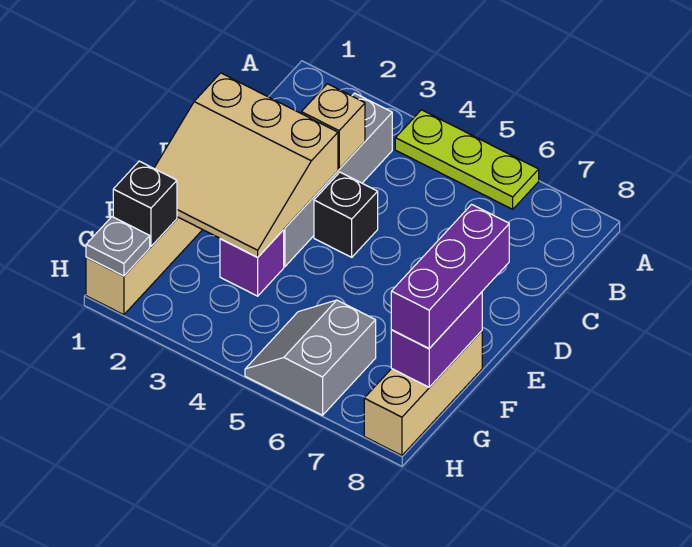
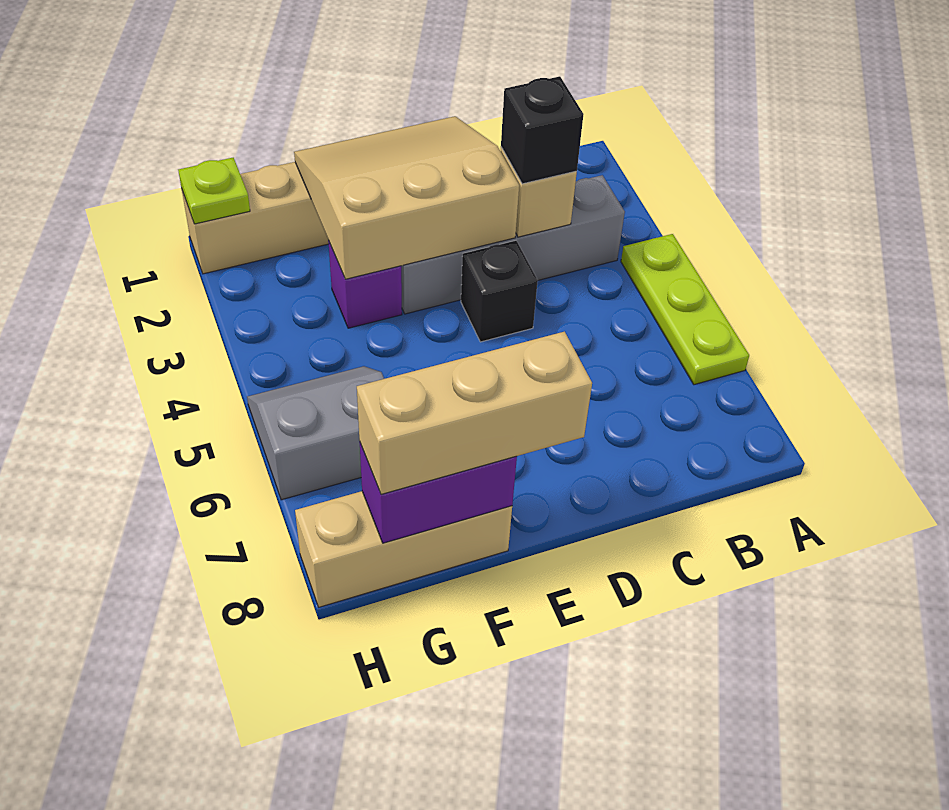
tan slope D1:F3 level 2 top D -> tan slope D1:F3 level 2 top 3
purple brick E8:G8 level 3 -> tan brick E8:G8 level 3
black brick G1 level 2 -> black brick C3 level 3
grey plate H1 level 2 -> lime plate H1 level 2

